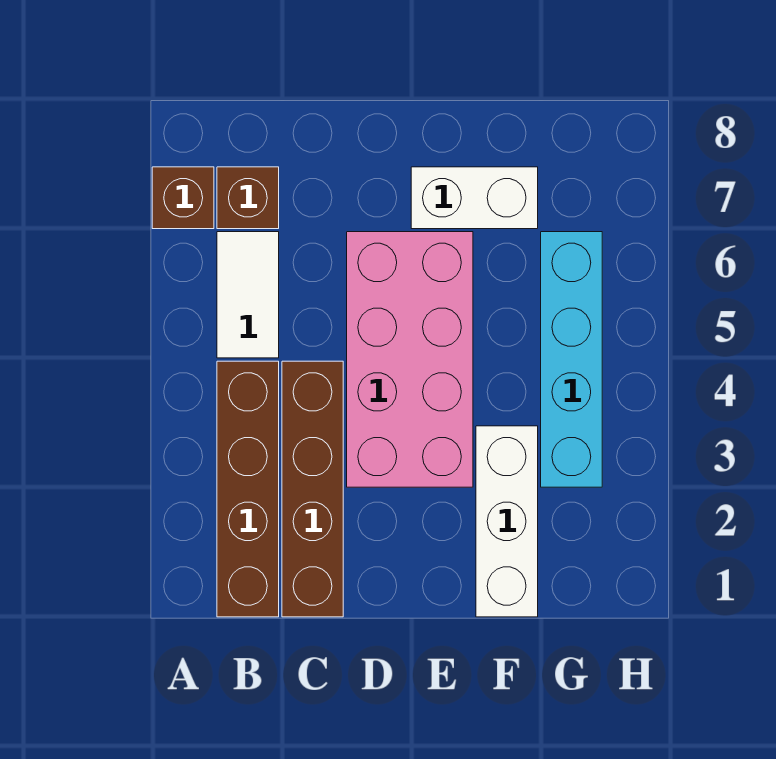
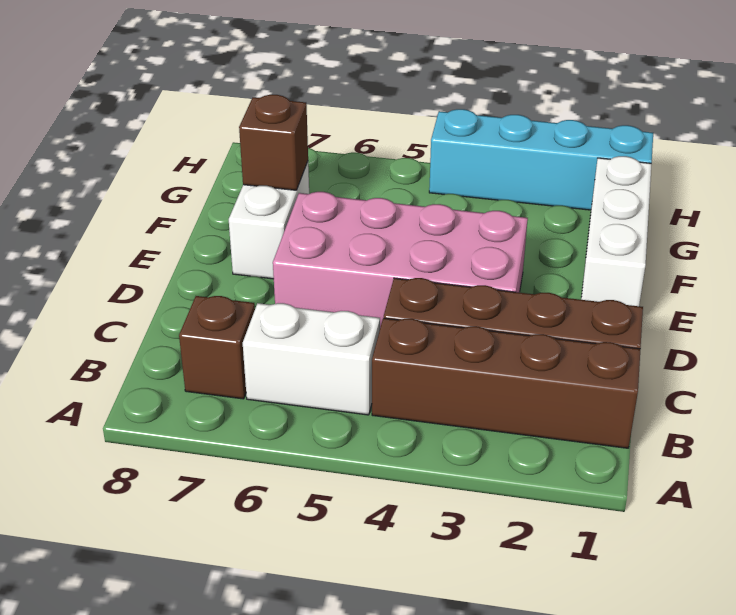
brown brick A7 level 1 -> brown brick F7 level 2
white tile B5:B6 level 1 -> white brick B5:B6 level 1
white brick F1:F3 level 1 -> white brick E1:G1 level 1
cyan brick G3:G6 level 1 -> cyan brick H1:H4 level 1

